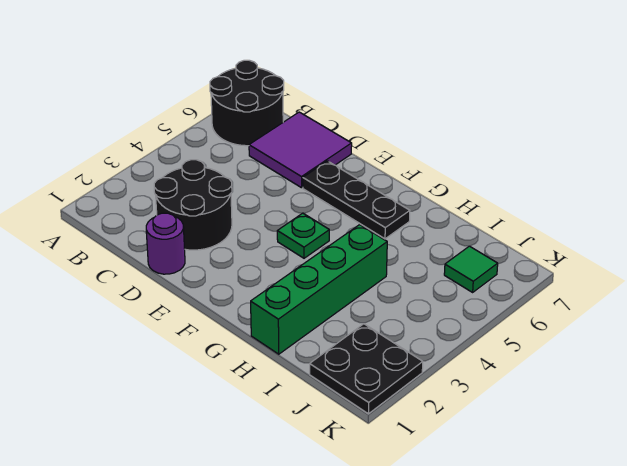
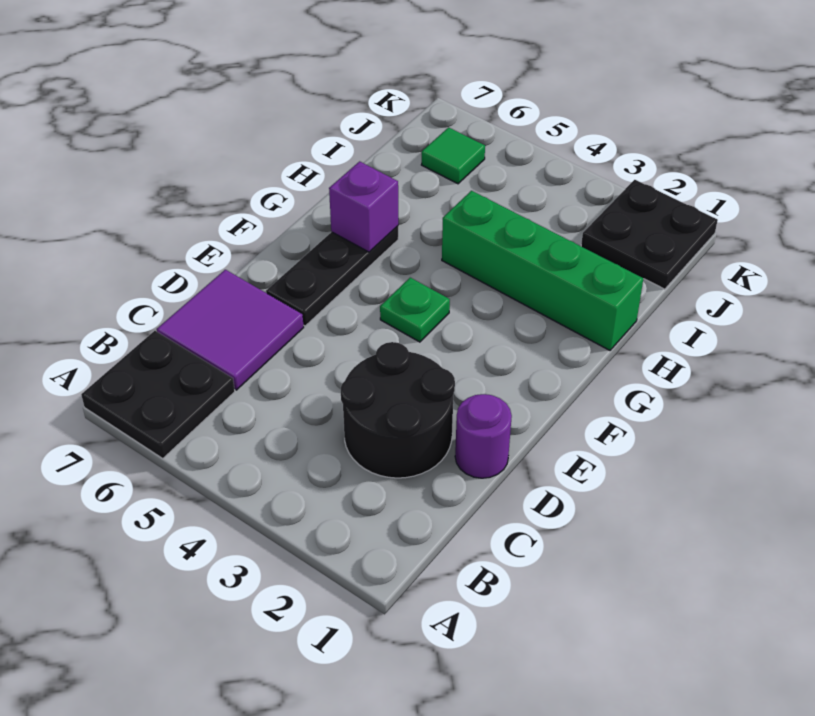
black round brick A6:B7 level 1 -> black plate A6:B7 level 1
none -> purple brick G6 level 2

